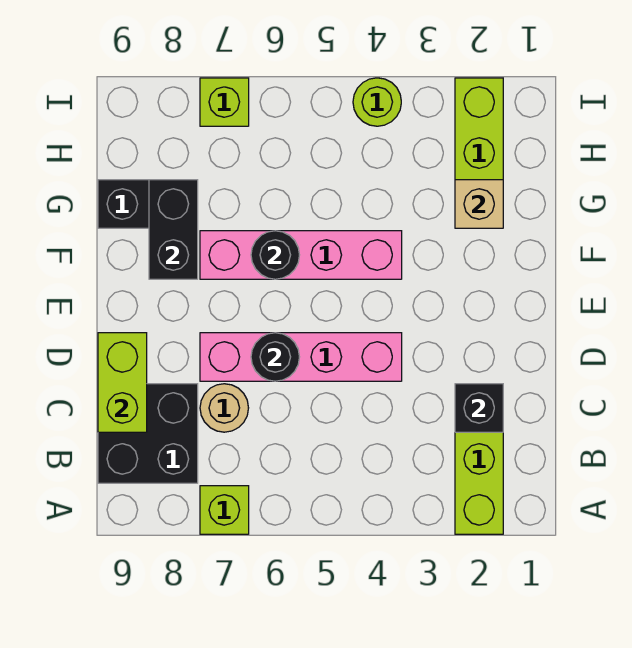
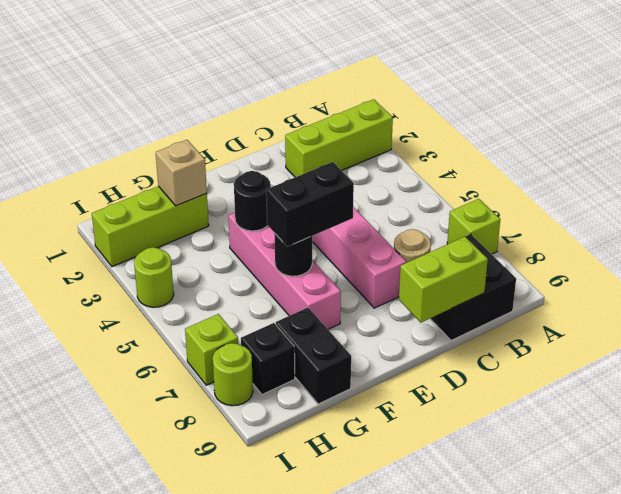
black brick C2 level 2 -> black brick H8 level 1
black round brick D6 level 2 -> black round brick F4 level 2
black brick F8:G8 level 2 -> black brick E6:F6 level 3
none -> lime round brick I8 level 1

